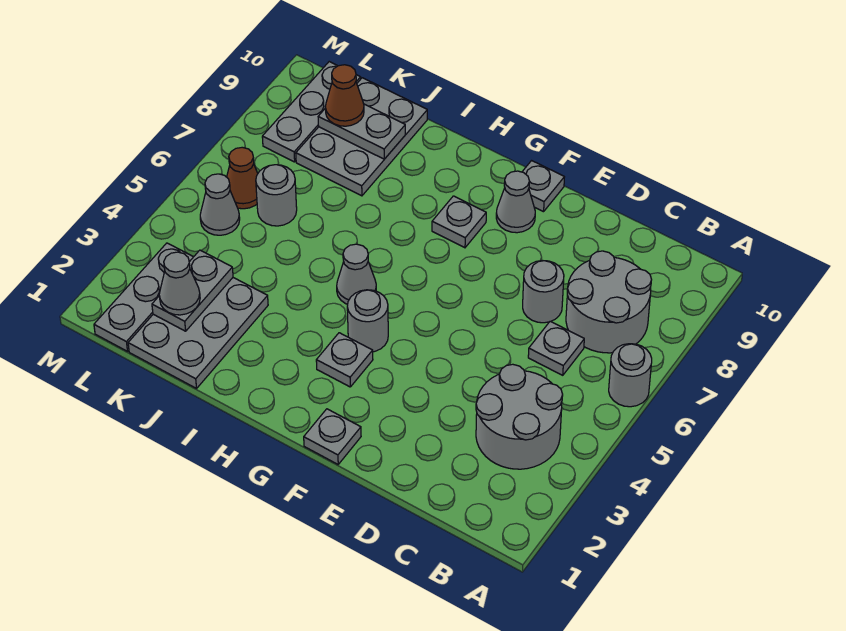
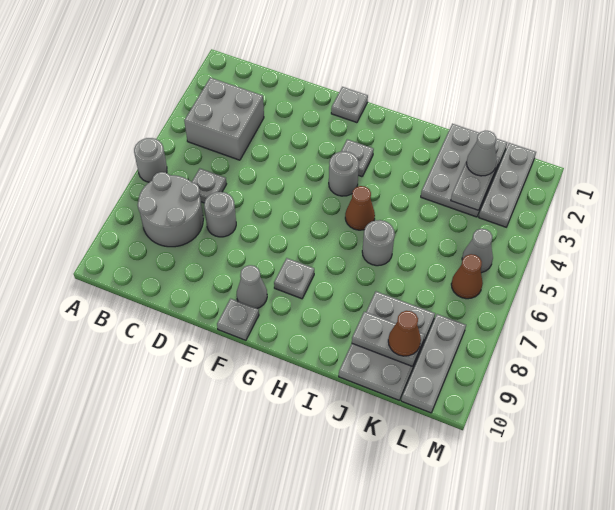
grey round brick B3:C4 level 1 -> grey brick B3:C4 level 1
grey cone H5 level 1 -> brown cone H5 level 1
grey round brick K6 level 1 -> grey round brick I6 level 1

